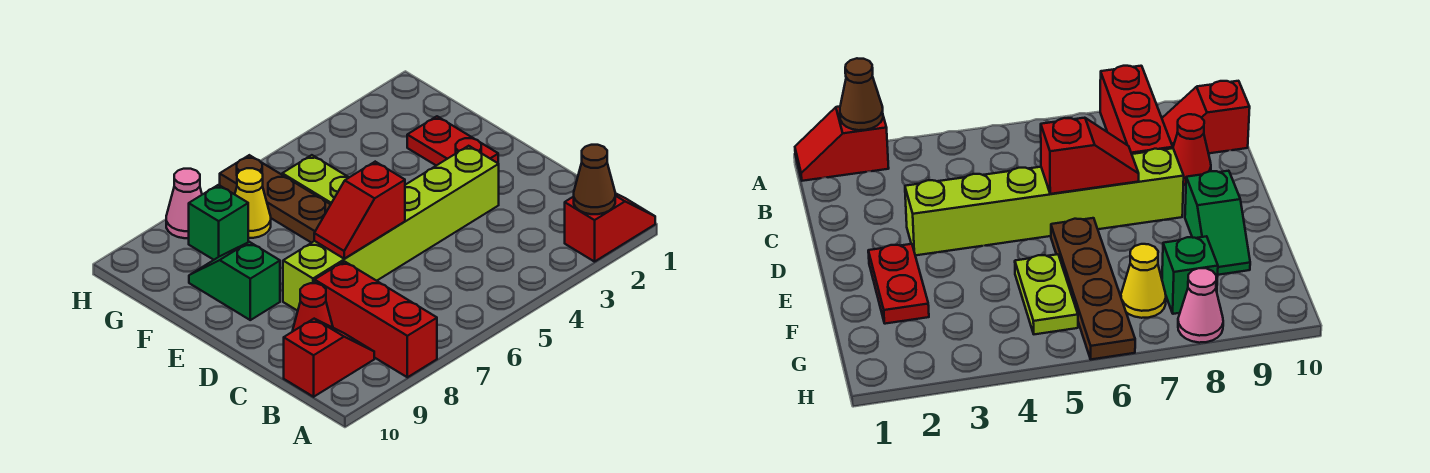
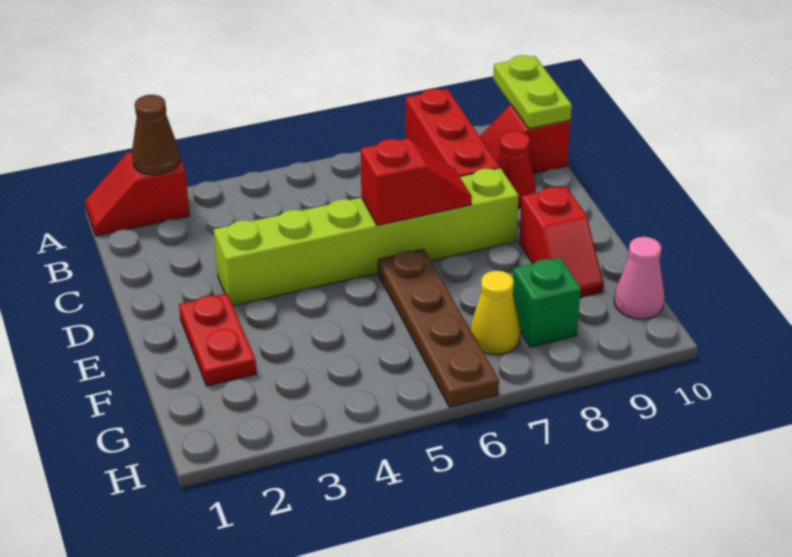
green slope E9:F9 level 1 top E -> red slope E9:F9 level 1 top E
lime plate F5:G5 level 1 -> lime plate A10:B10 level 2
pink cone H8 level 1 -> pink cone G10 level 1

